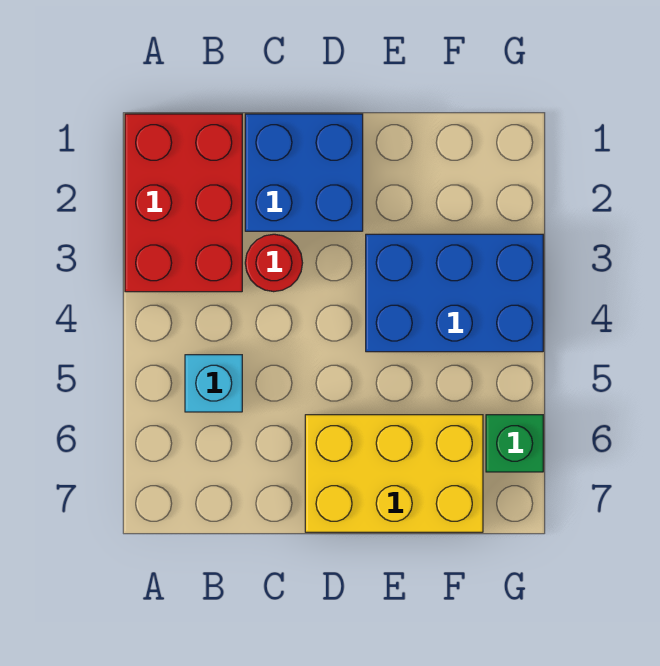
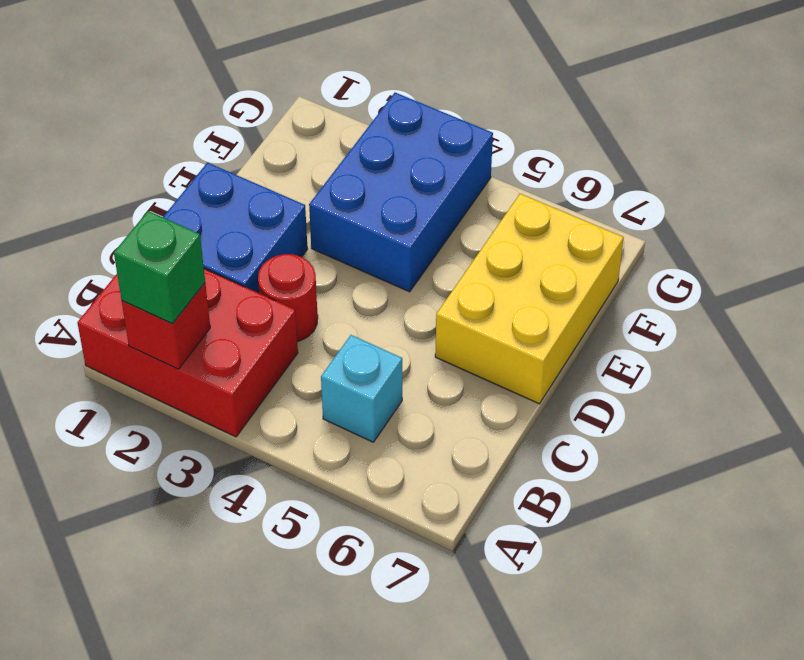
none -> red brick A2 level 2
green brick G6 level 1 -> green brick A2 level 3

